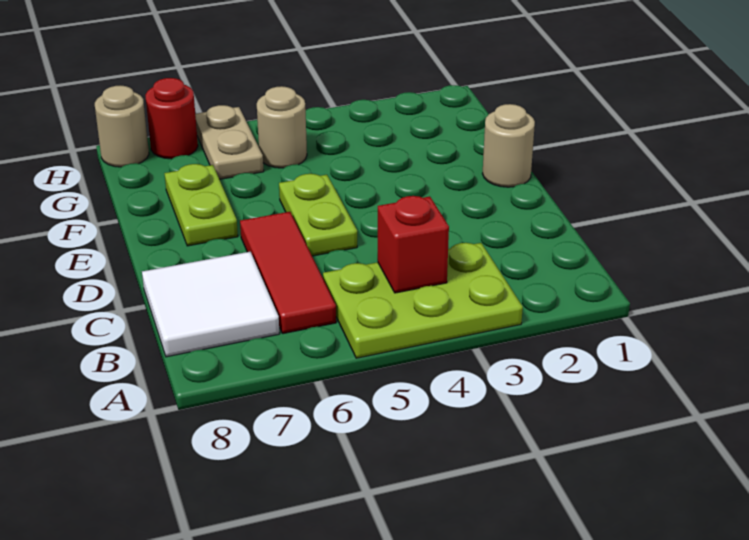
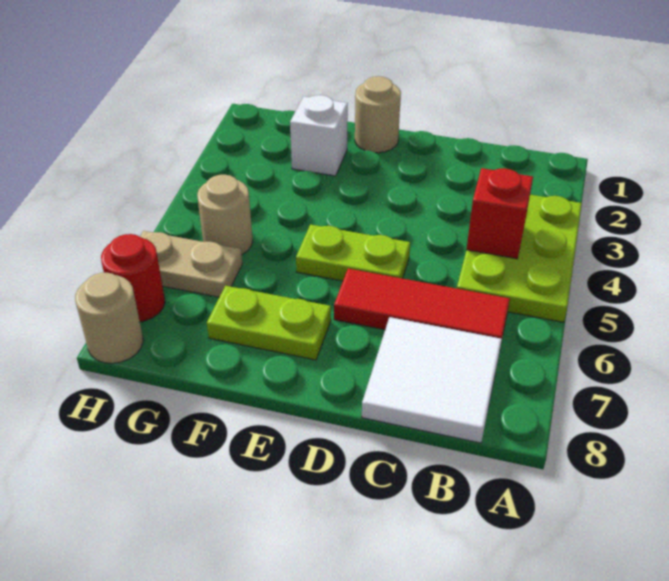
none -> white brick F2 level 1

